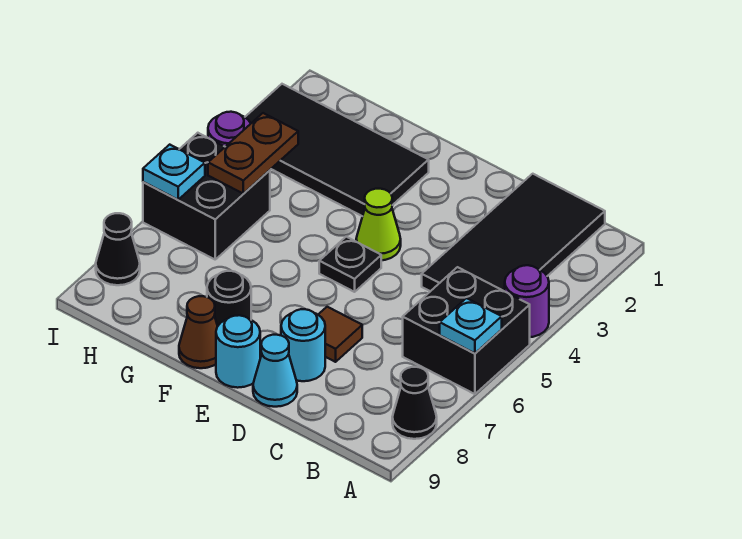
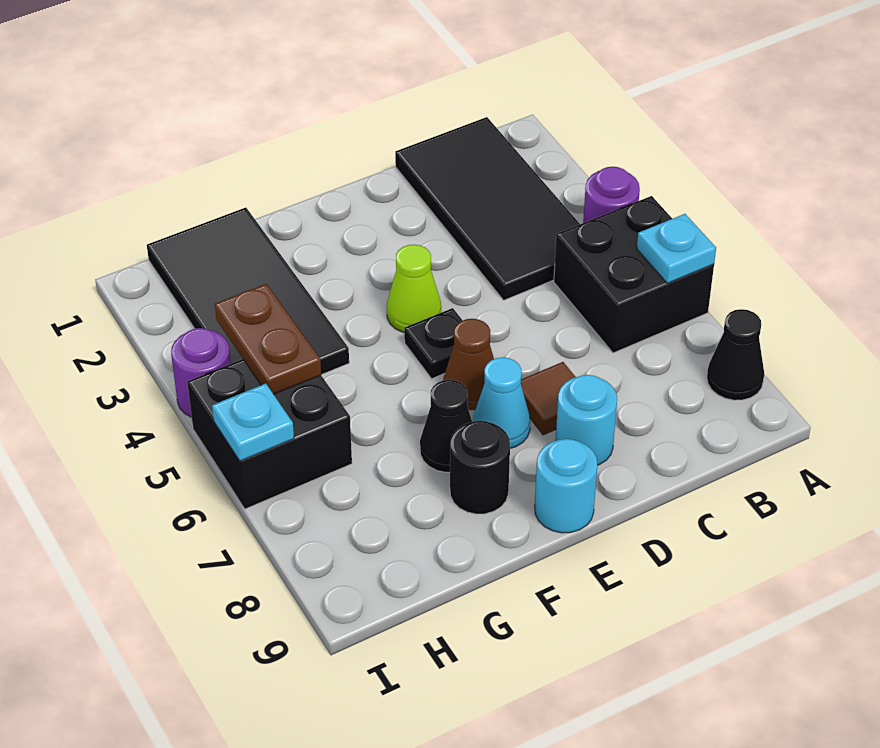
cyan cone D9 level 1 -> cyan cone E7 level 1
black tile F2:I3 level 1 -> black tile G1:H4 level 1
brown cone F9 level 1 -> brown cone E6 level 1
black cone I8 level 1 -> black cone F7 level 1

